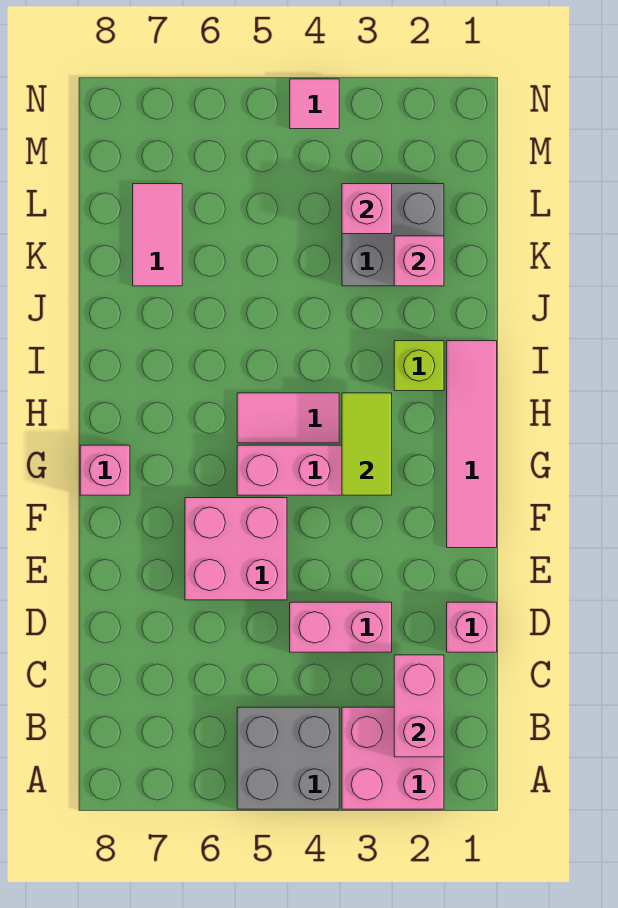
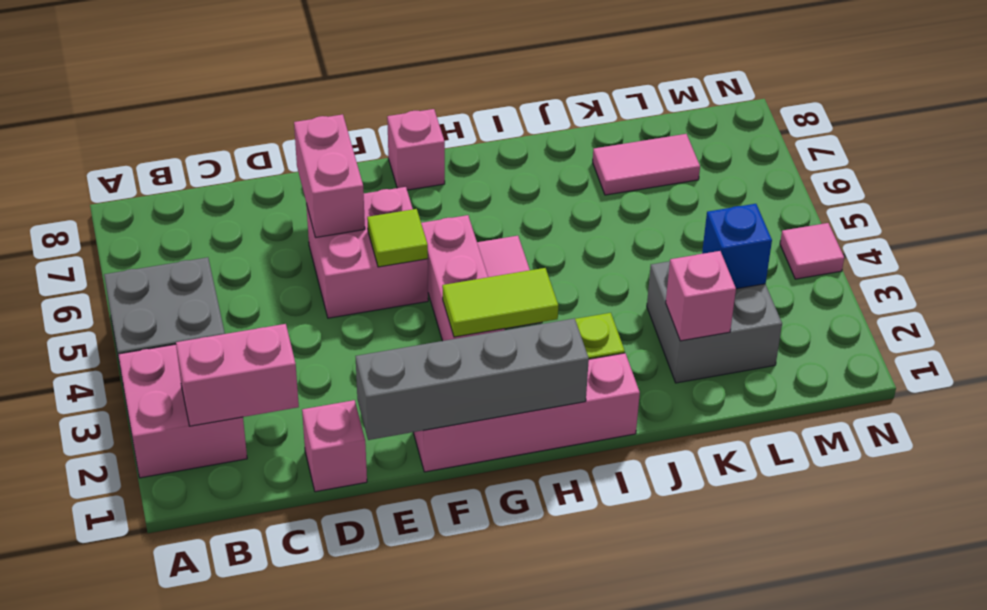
pink brick D3:D4 level 1 -> pink brick E6:E7 level 2
none -> grey brick E1:H1 level 2
pink tile F1:I1 level 1 -> pink brick F1:I1 level 1
none -> lime tile F5 level 2
pink brick L3 level 2 -> blue brick L3 level 2

